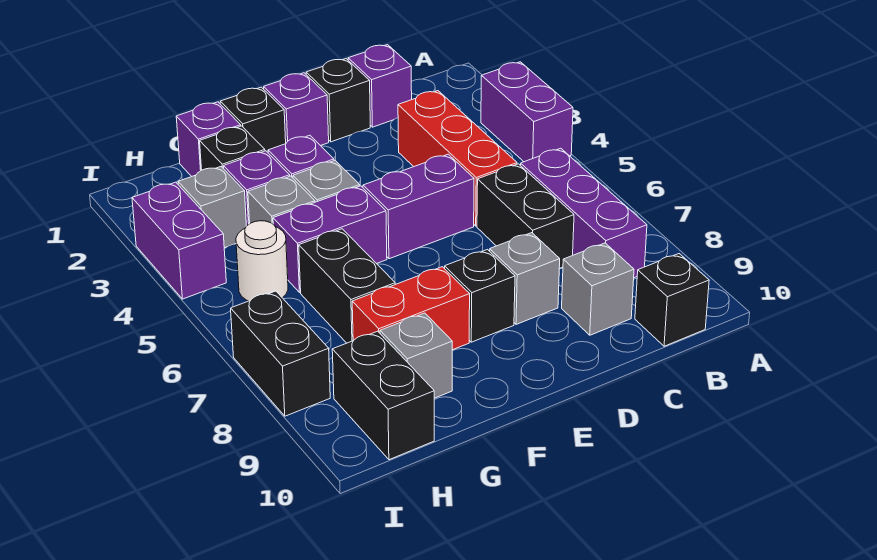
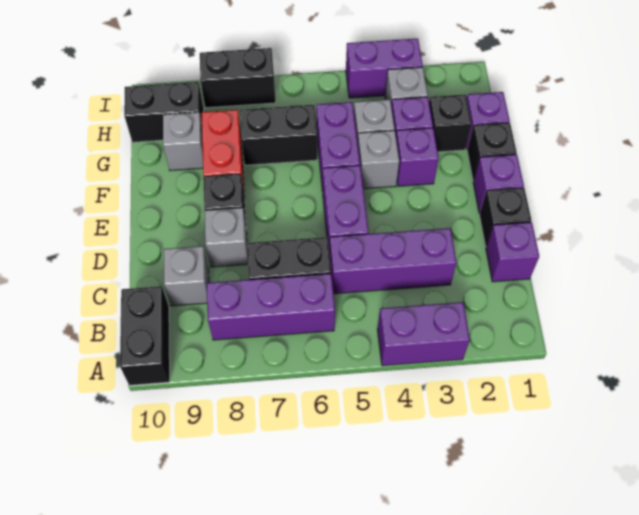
black brick B10 level 1 -> black brick A10:B10 level 1
red brick C3:C5 level 1 -> purple brick C3:C5 level 1
white round brick H5 level 1 -> none

